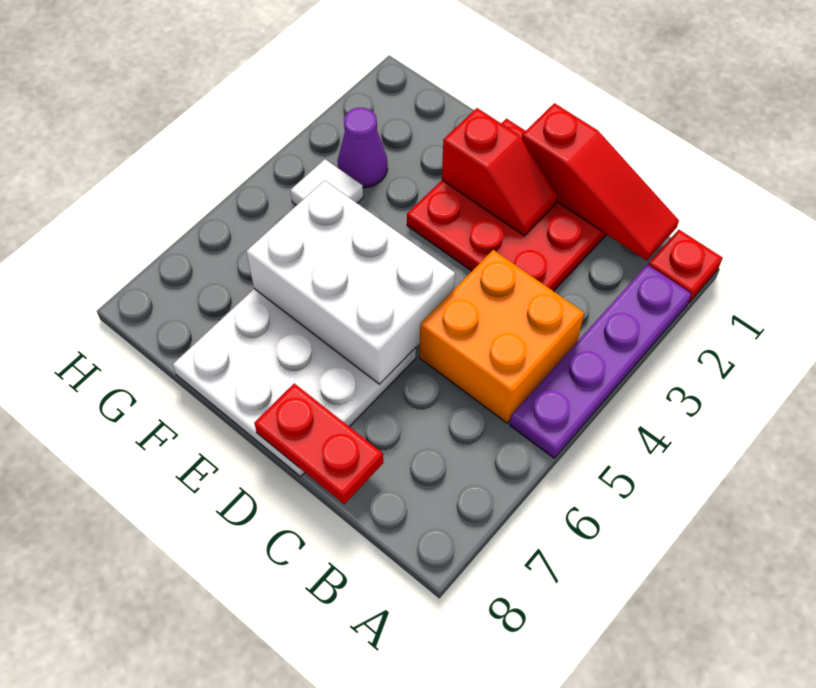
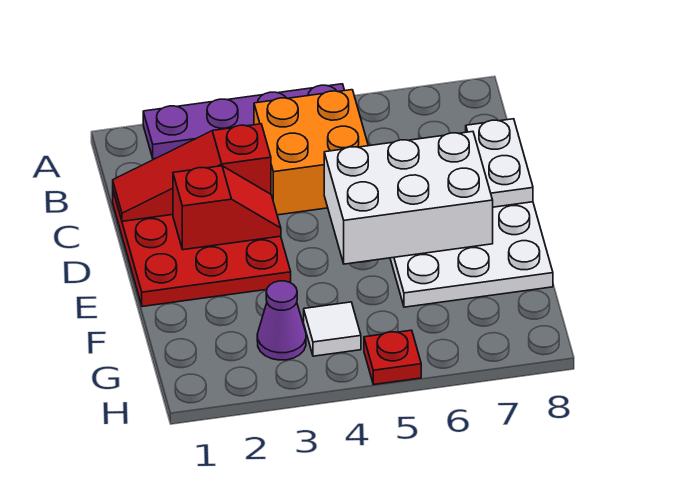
red plate A1 level 1 -> red plate H5 level 1
red slope B1:D1 level 2 top D -> red slope C1:C3 level 2 top 3
red plate C8:D8 level 2 -> white plate C8:D8 level 2
red slope D2:E2 level 2 top E -> red slope D2:D3 level 2 top 2
white brick D5:F6 level 2 -> white brick D5:E7 level 2

